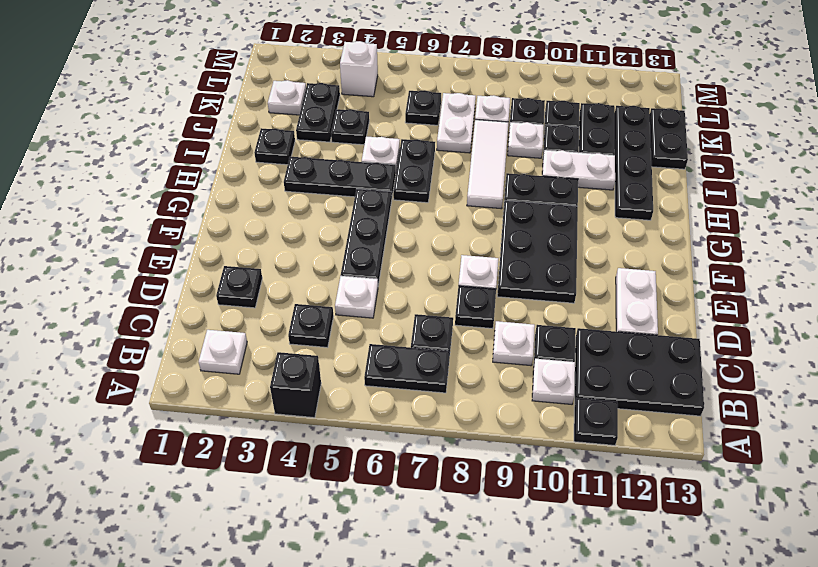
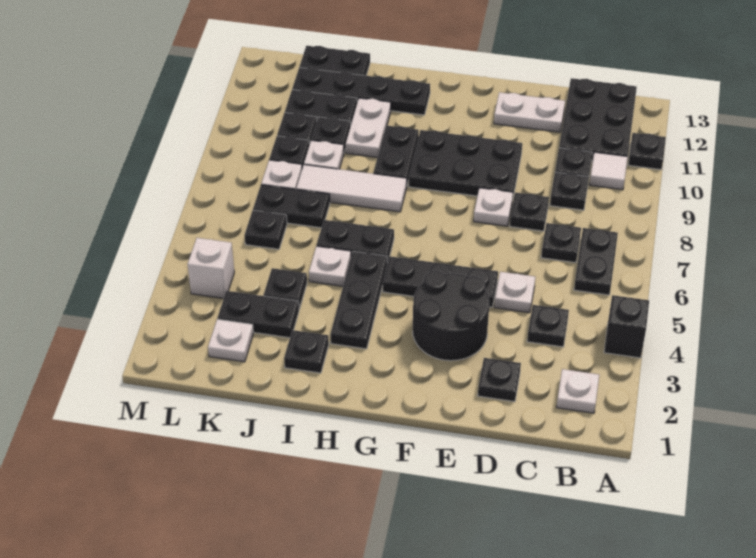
white plate B10 level 1 -> white tile B10 level 1
white plate C9 level 1 -> black plate C9 level 1
none -> black round brick E3:F4 level 1
white plate J7:K7 level 1 -> black plate J7:K7 level 1

